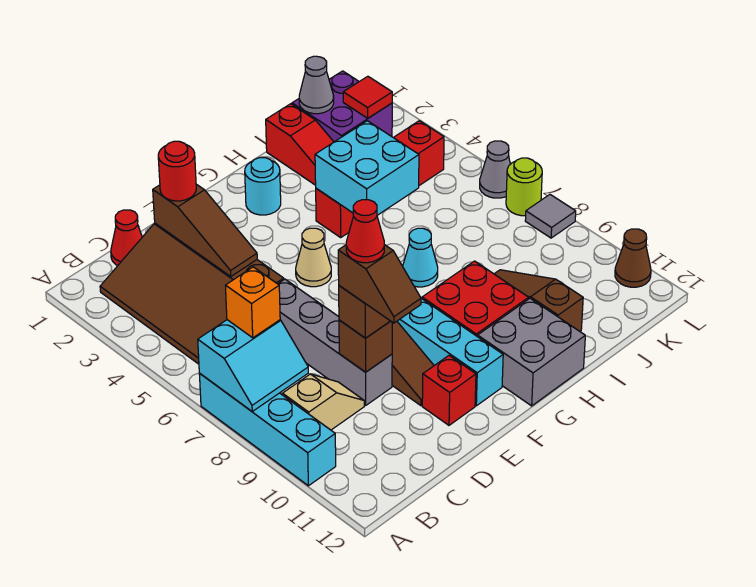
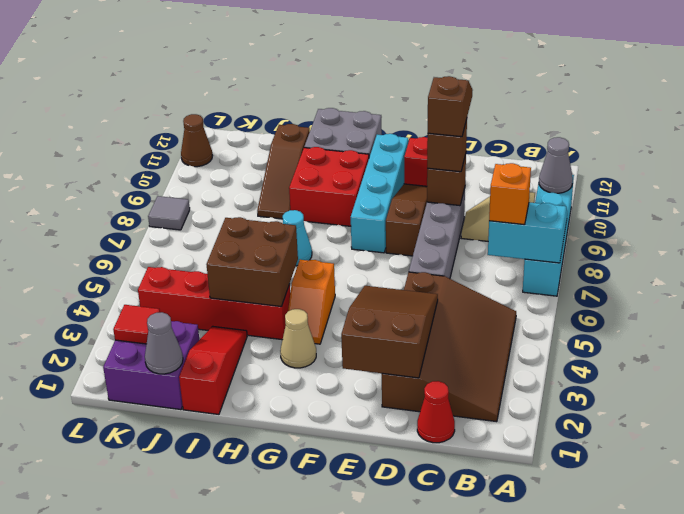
brown slope D2:D4 level 2 top 2 -> brown slope D2:E4 level 2 top 2
red round brick D2 level 3 -> none
red cone D9 level 5 -> none
tan cone F5 level 1 -> tan cone G3 level 1
cyan round brick G2 level 1 -> none
none -> orange slope G4:G5 level 1 top 5
cyan brick H4:I5 level 2 -> brown brick H4:I5 level 2
grey cone L6 level 1 -> grey cone A10 level 2
lime round brick L7 level 1 -> none

